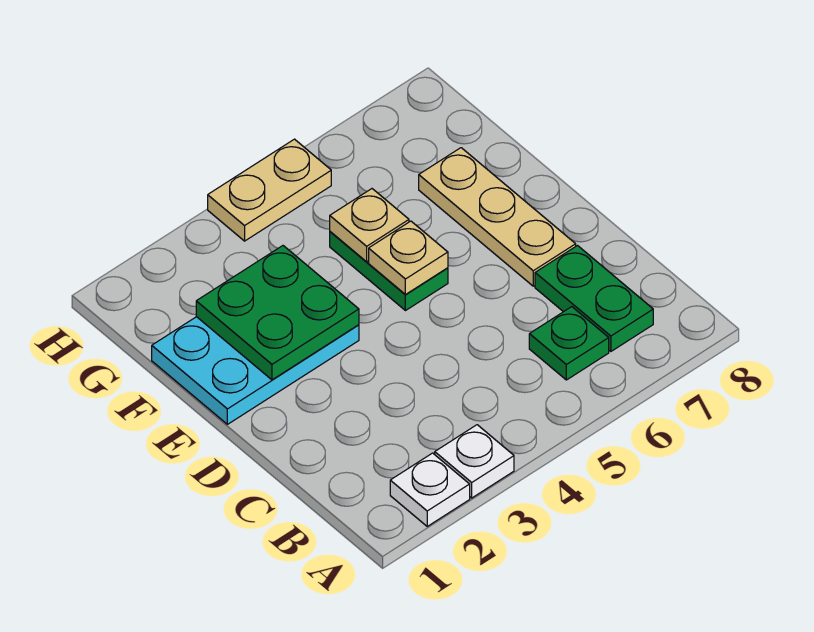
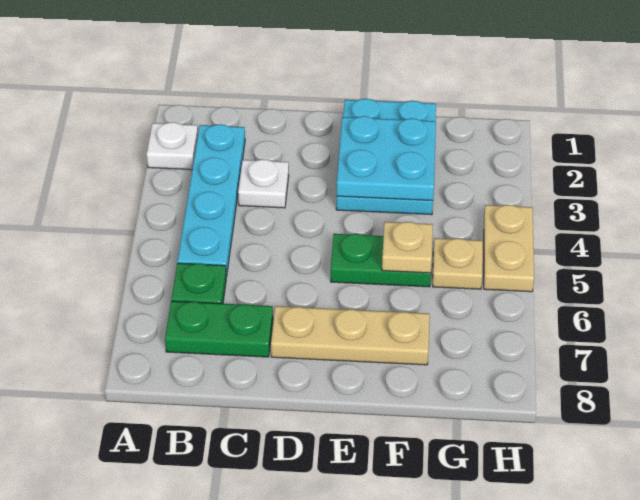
white plate A3 level 1 -> white plate C3 level 1
none -> cyan plate B2:B5 level 1
green plate E2:F3 level 2 -> cyan plate E2:F3 level 2
tan plate E5 level 2 -> tan plate G5 level 1

